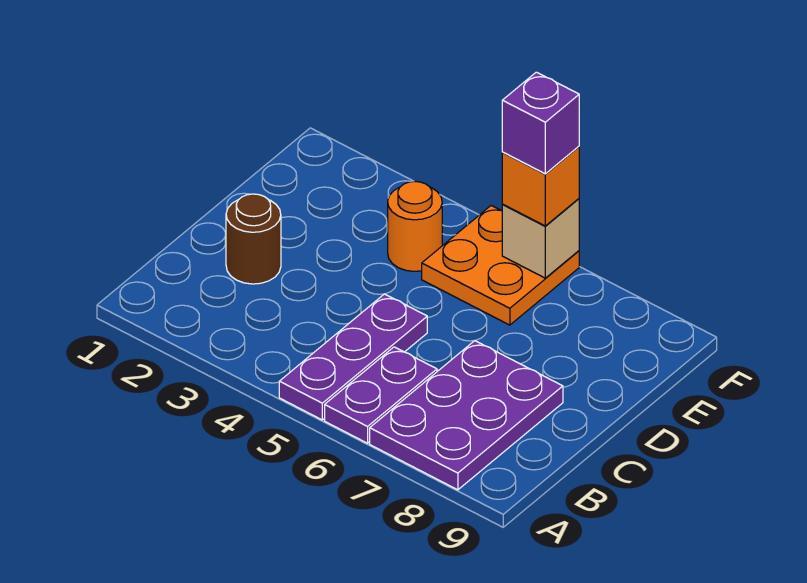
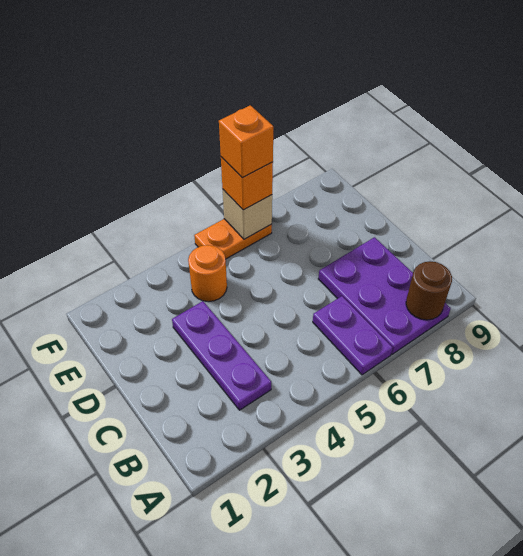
purple plate A5:C5 level 1 -> purple plate B3:D3 level 1
brown round brick C2 level 1 -> brown round brick A8 level 2
orange plate E5:F6 level 1 -> orange plate F5:F6 level 1
purple brick F6 level 4 -> orange brick F6 level 4

